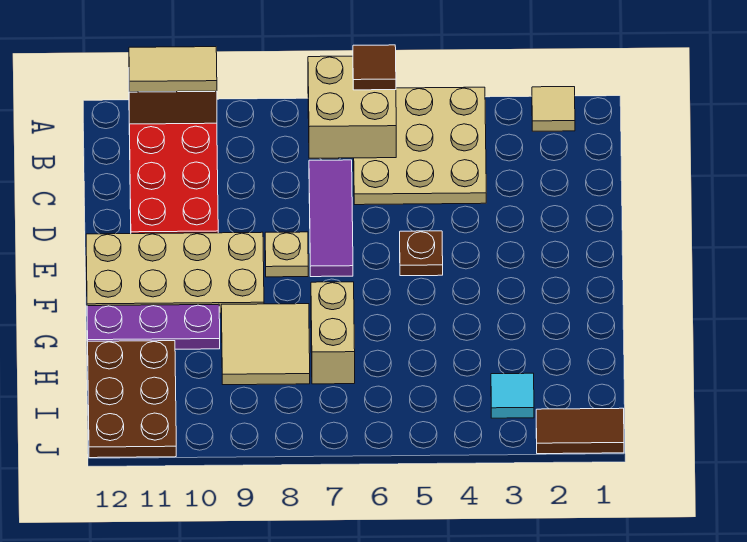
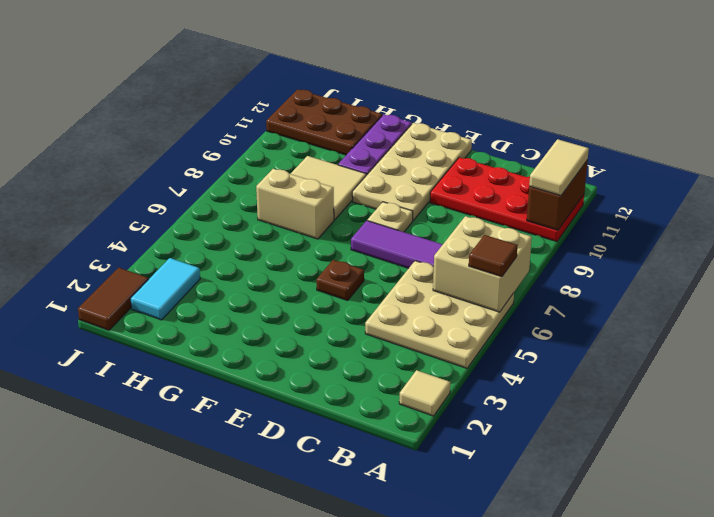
cyan tile I3 level 1 -> cyan tile I2:I3 level 1

